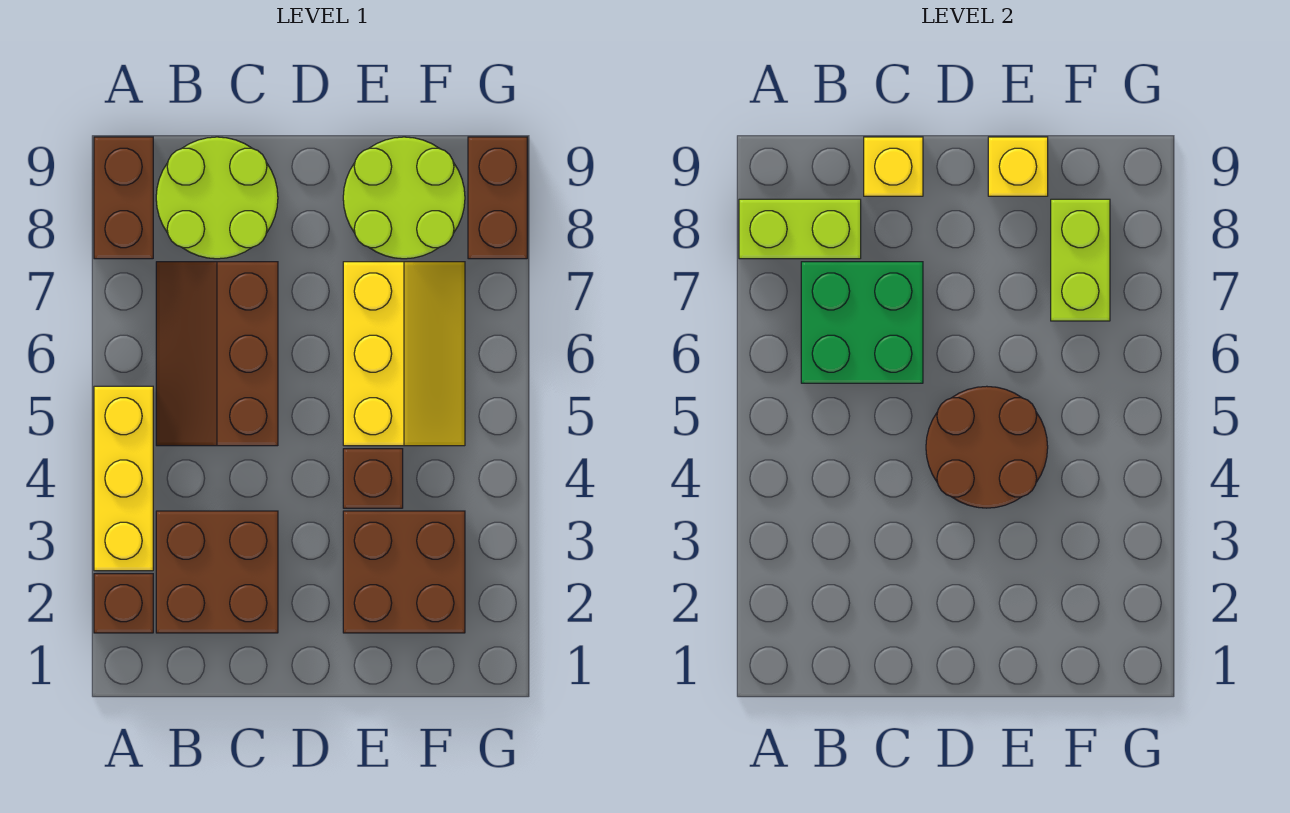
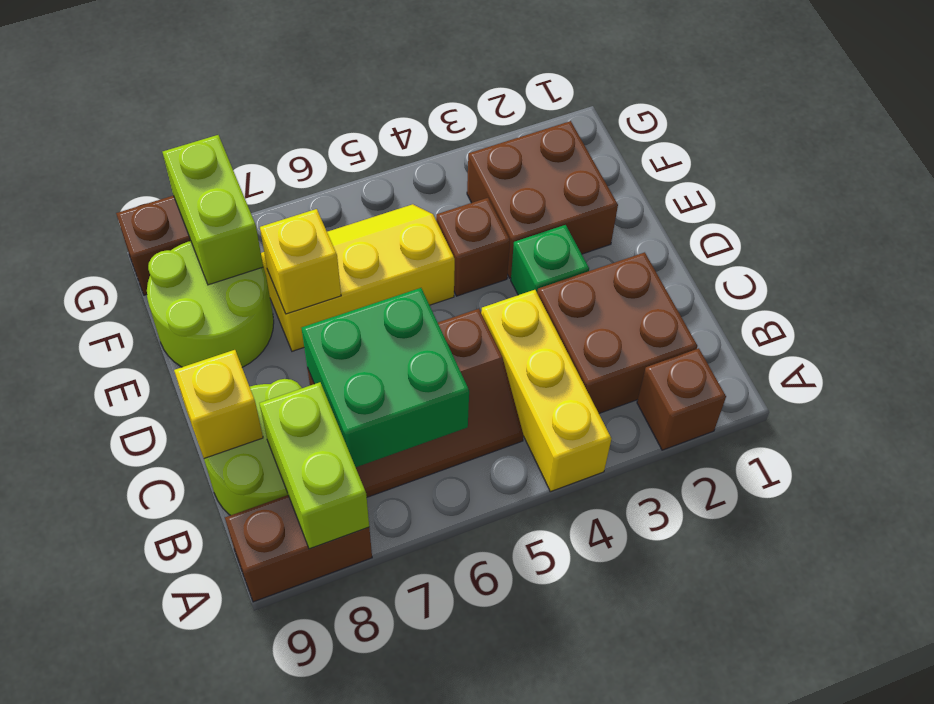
yellow brick A3:A5 level 1 -> yellow brick A4:C4 level 1
none -> green brick D3 level 1
brown round brick D4:E5 level 2 -> none
yellow brick E9 level 2 -> yellow brick E7 level 2
lime brick F7:F8 level 2 -> lime brick F8:G8 level 2

